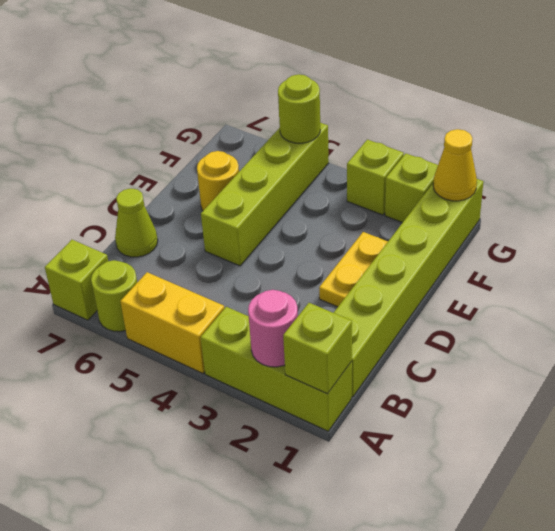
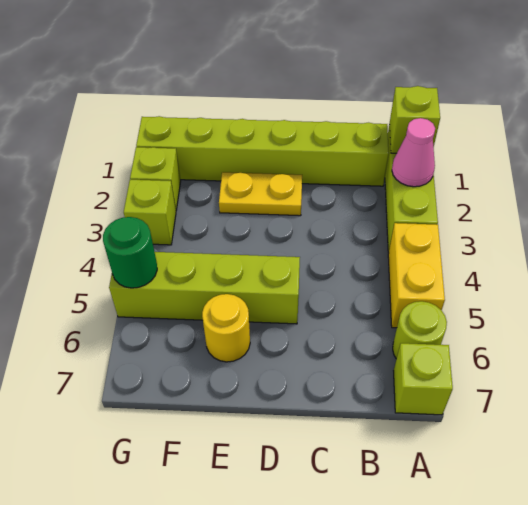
pink round brick A2 level 2 -> pink cone A2 level 2
lime cone C7 level 1 -> none
yellow cone G1 level 2 -> none
lime round brick G5 level 2 -> green round brick G5 level 2

